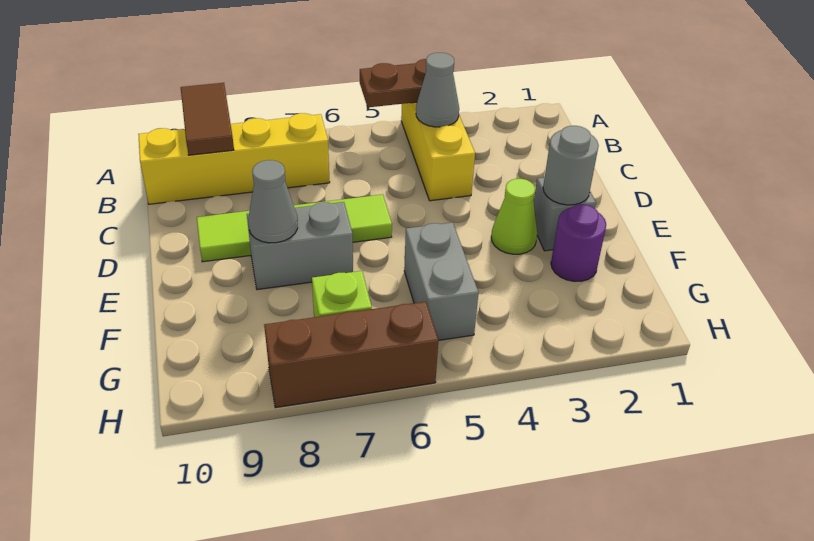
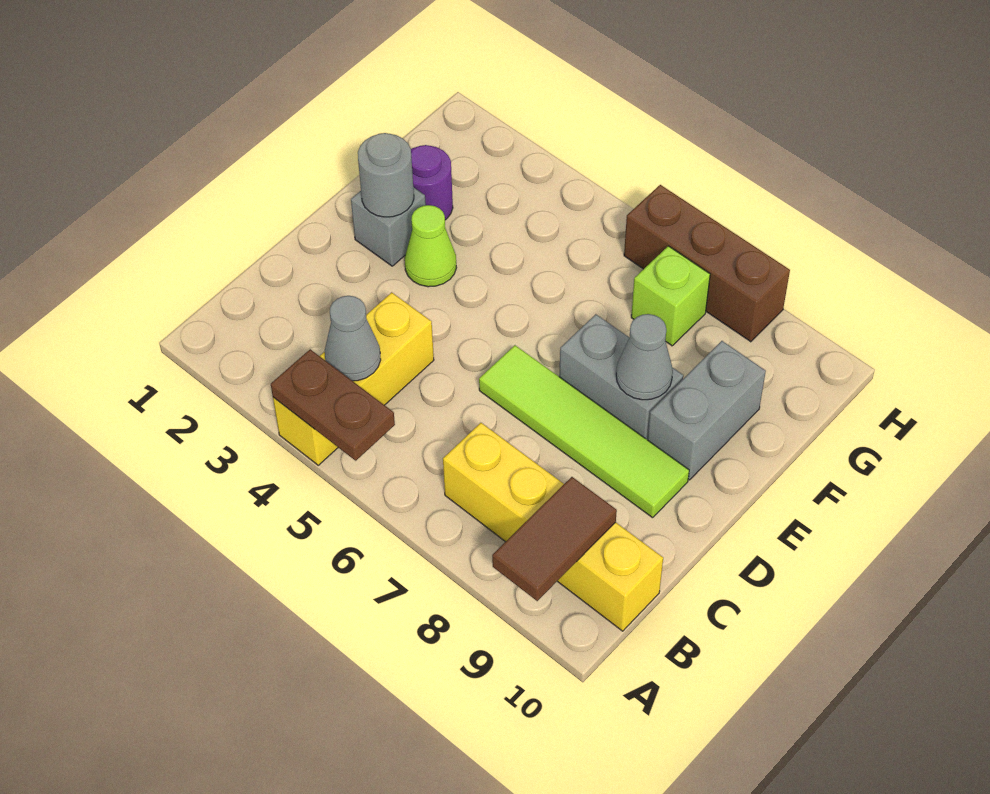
grey brick F5:G5 level 1 -> grey brick E9:F9 level 1

